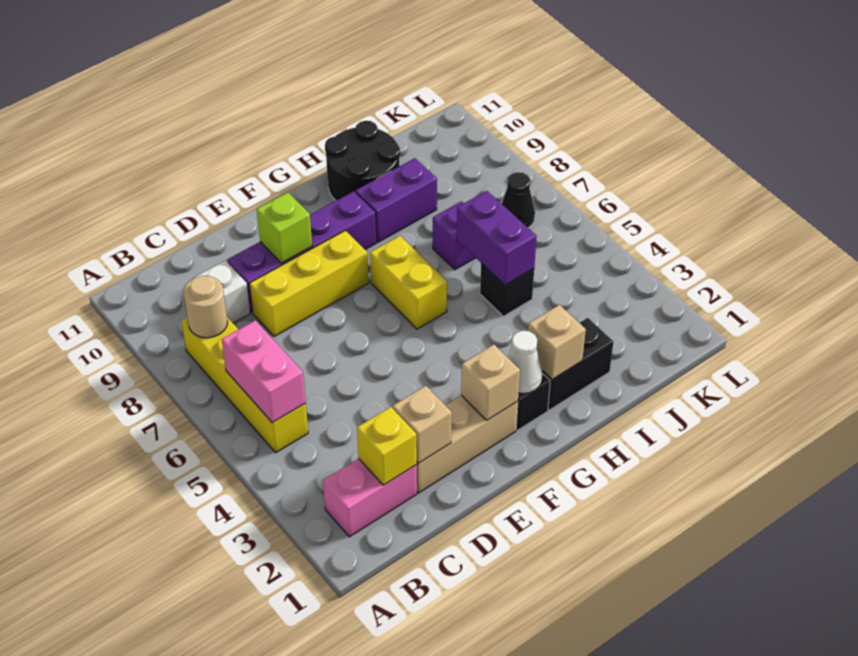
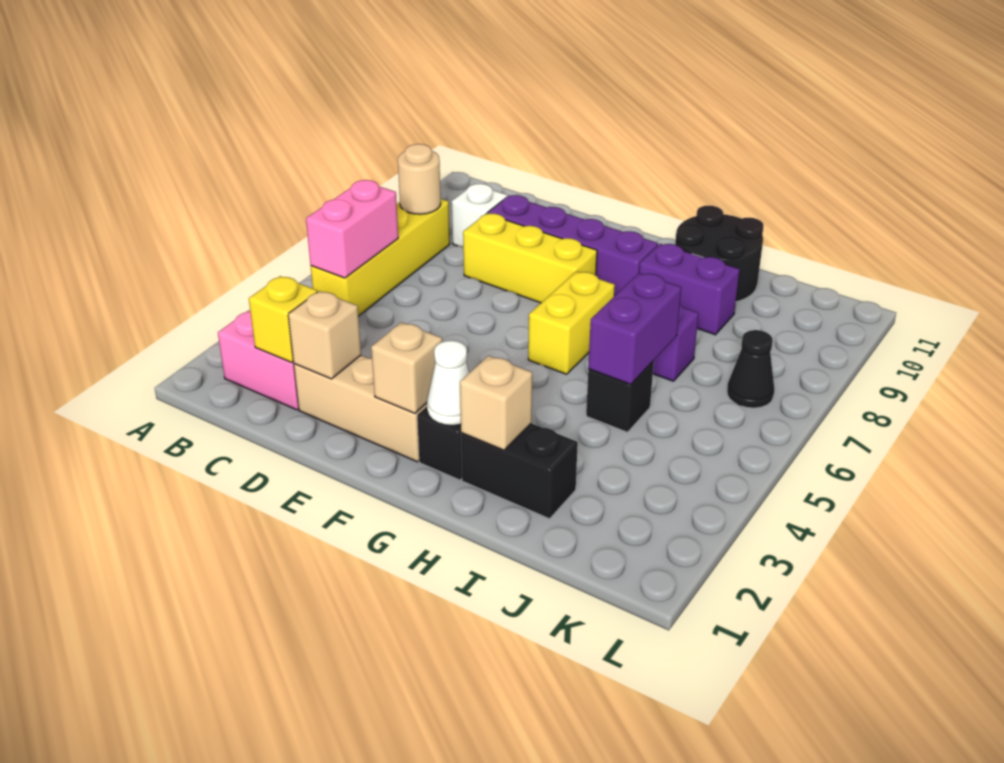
lime brick E9 level 2 -> none

